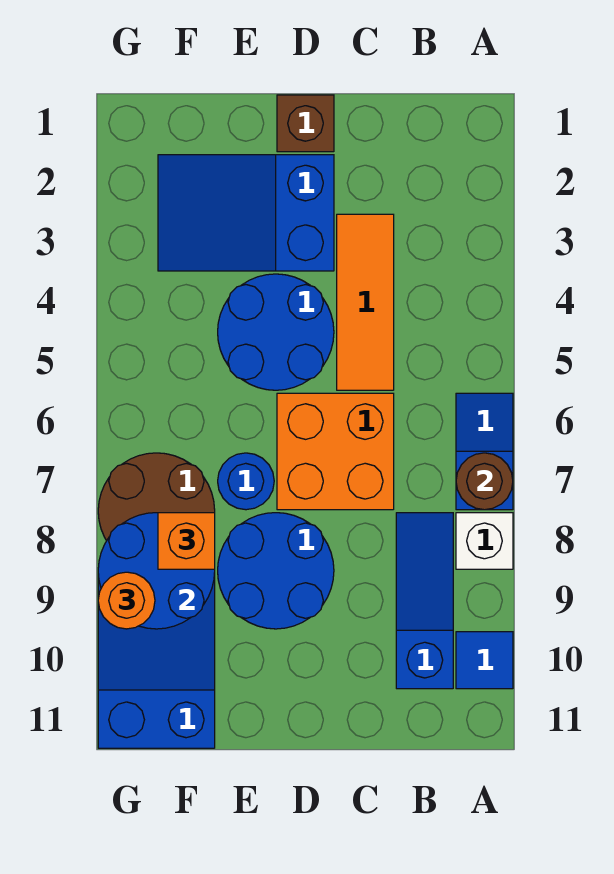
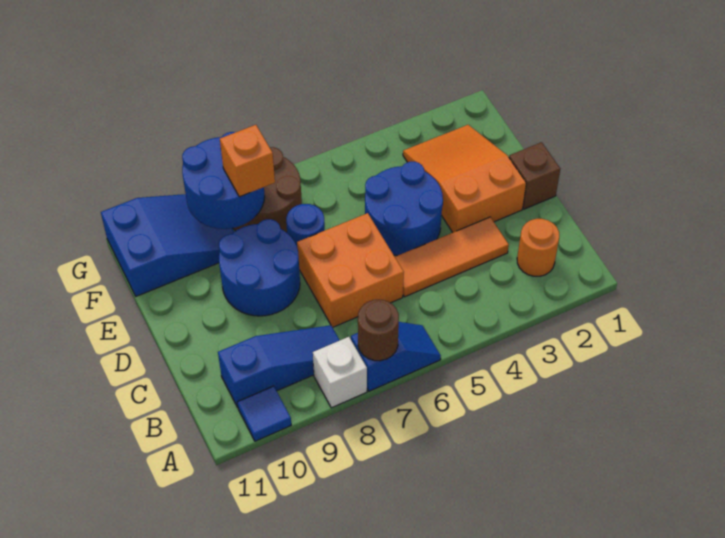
blue slope D2:F3 level 1 top D -> orange slope D2:F3 level 1 top D
orange round brick G9 level 3 -> orange round brick B2 level 1

